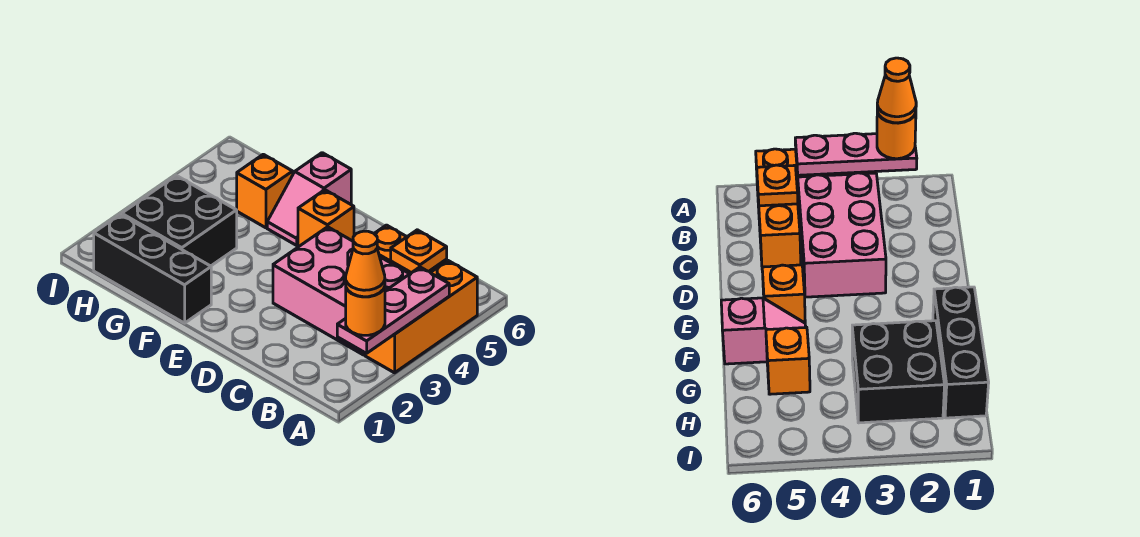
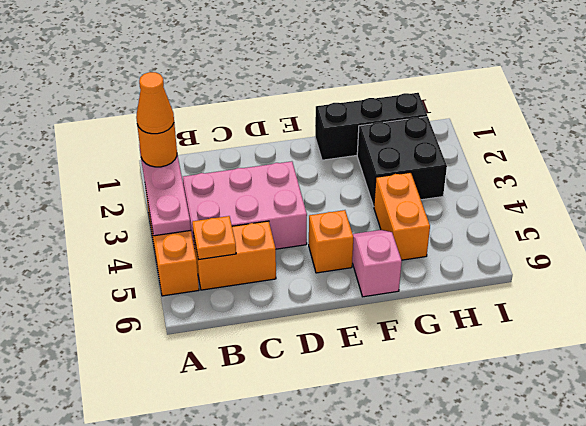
orange brick G5 level 1 -> orange brick G4:G5 level 1

